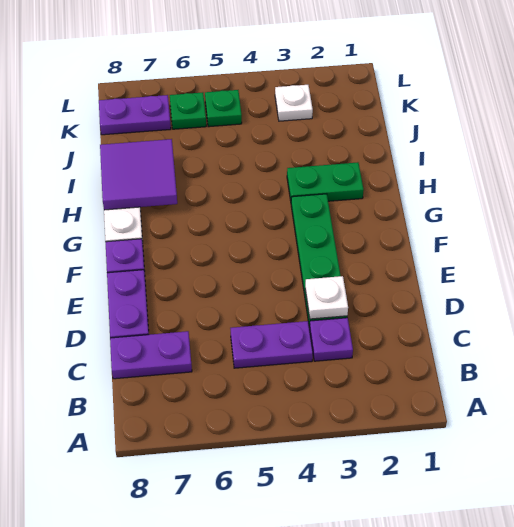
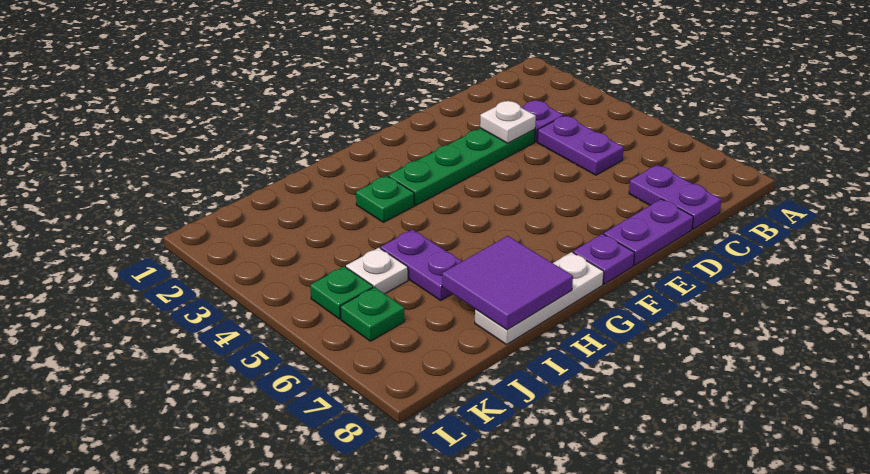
green plate H2:H3 level 1 -> green plate H3 level 1
white plate K3 level 1 -> white plate J5 level 1
purple plate K7:K8 level 1 -> purple plate I5:I6 level 1

